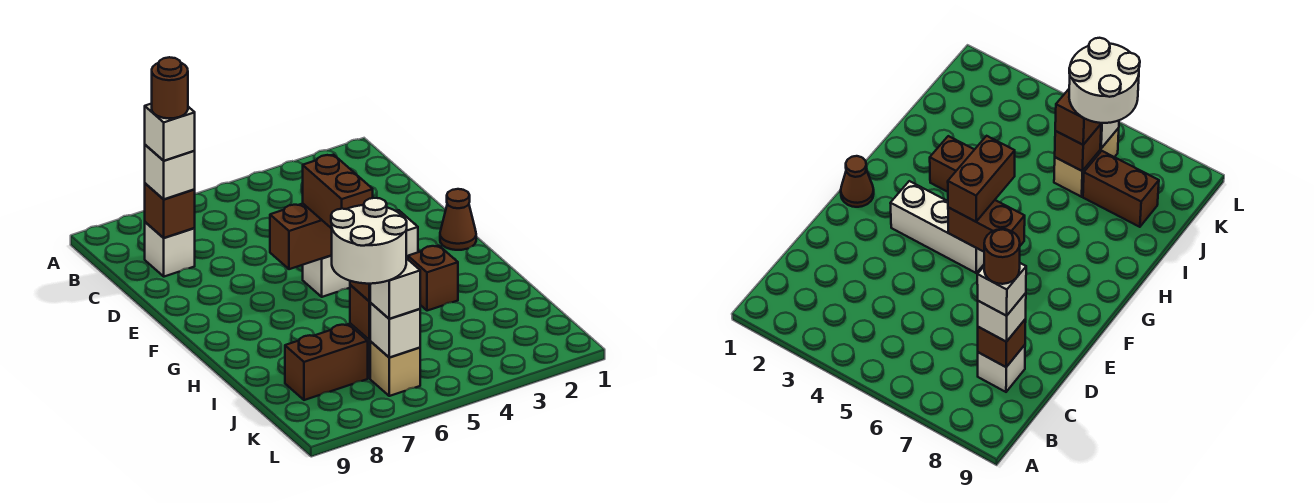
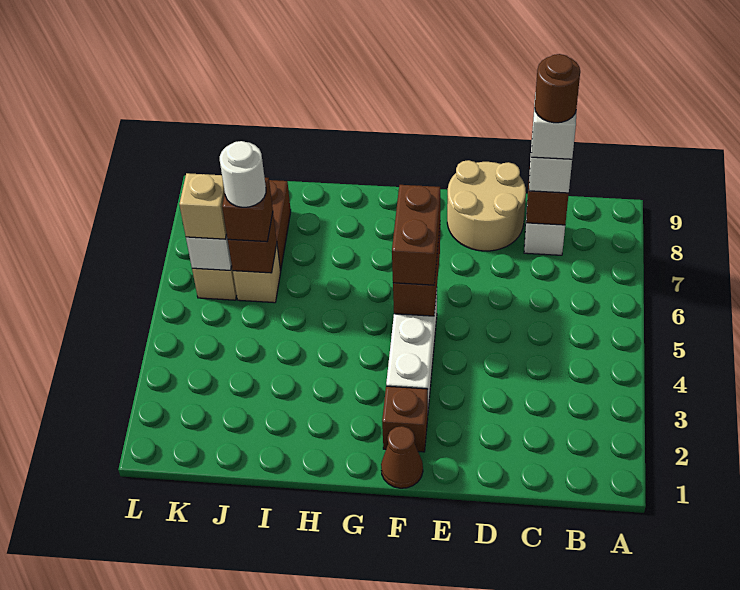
none -> tan round brick D8:E9 level 1
brown brick F5:G5 level 3 -> brown brick F5:F6 level 3
brown brick H3 level 1 -> brown brick F2 level 1
white round brick J6:K7 level 4 -> white round brick J6 level 4
white brick K6 level 3 -> tan brick K6 level 3

